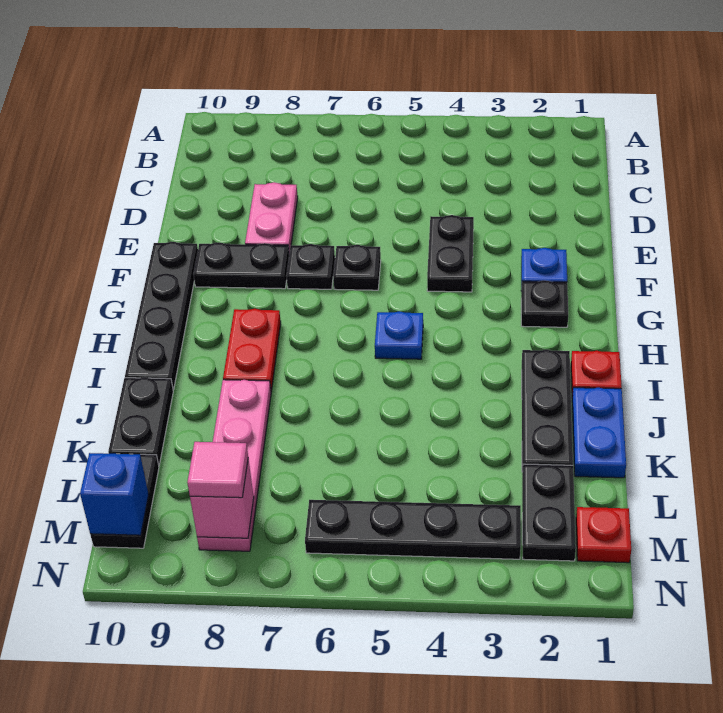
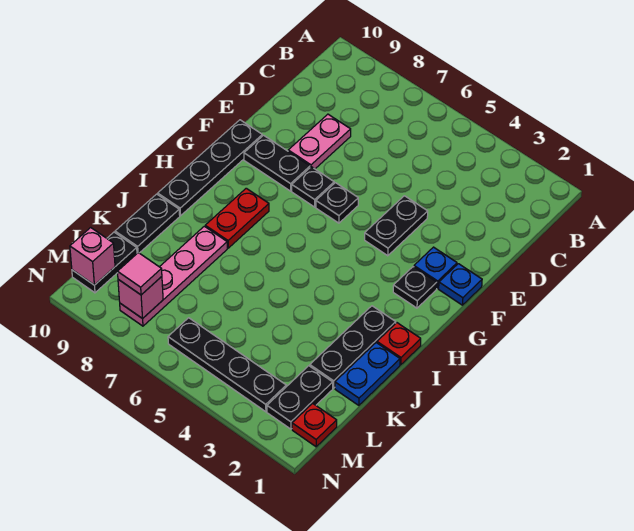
blue plate H5 level 1 -> blue plate F1 level 1
blue brick M10 level 2 -> pink brick M10 level 2

